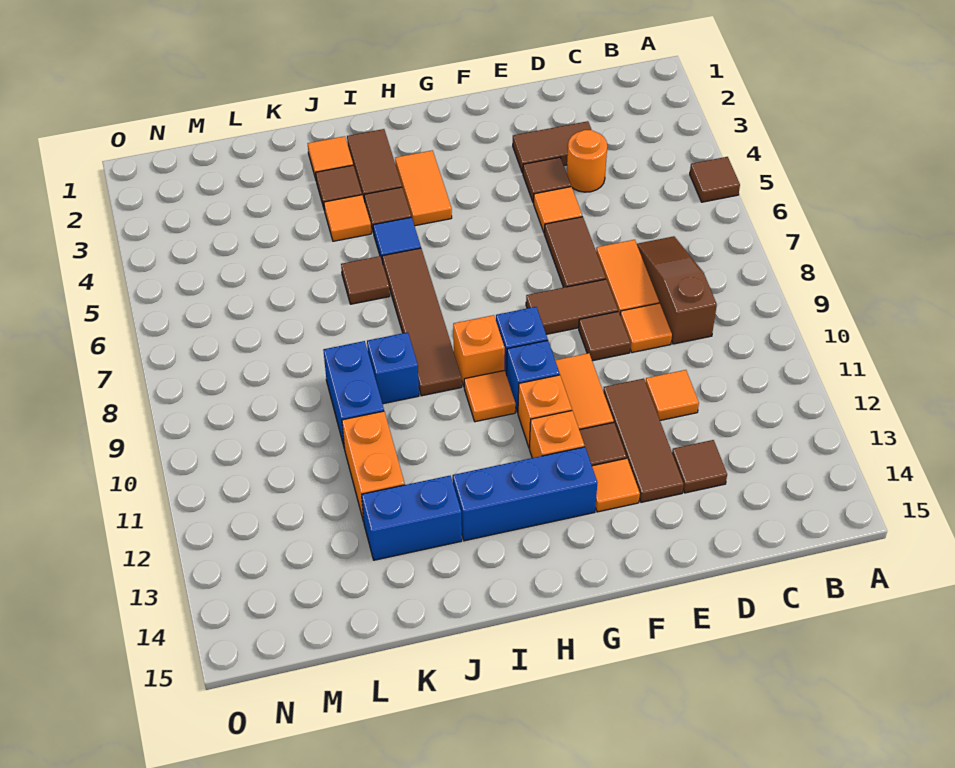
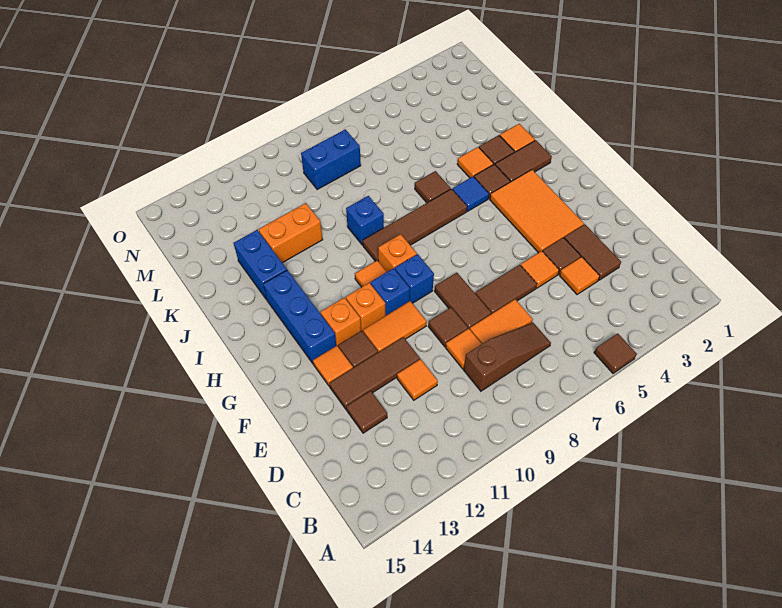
orange round brick D4 level 1 -> orange tile D4 level 1
orange tile H3:H4 level 1 -> orange tile F3:H4 level 1
blue brick K9:K10 level 1 -> blue brick M8:M9 level 1

